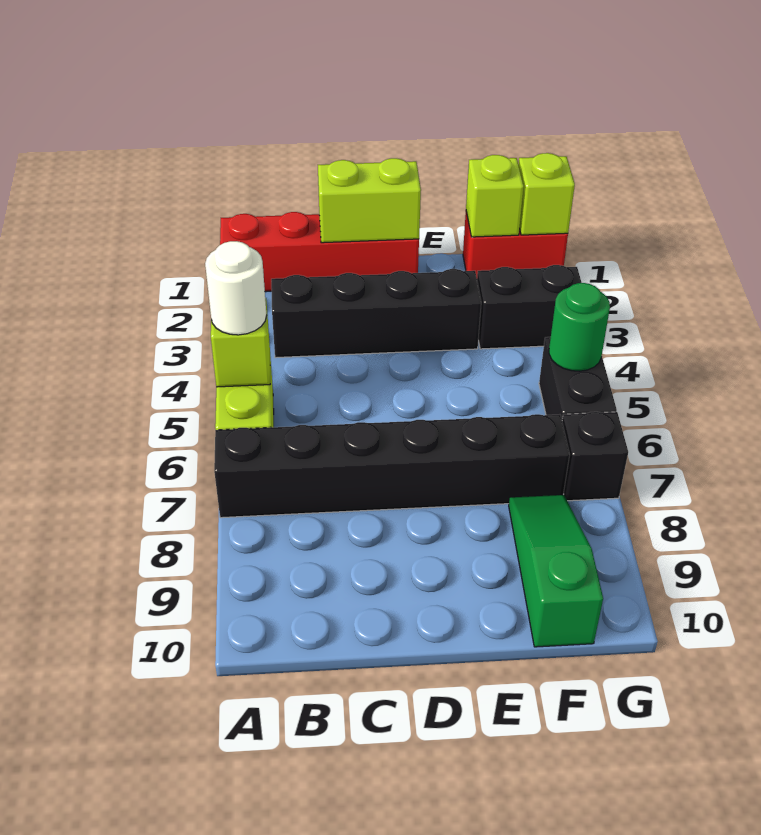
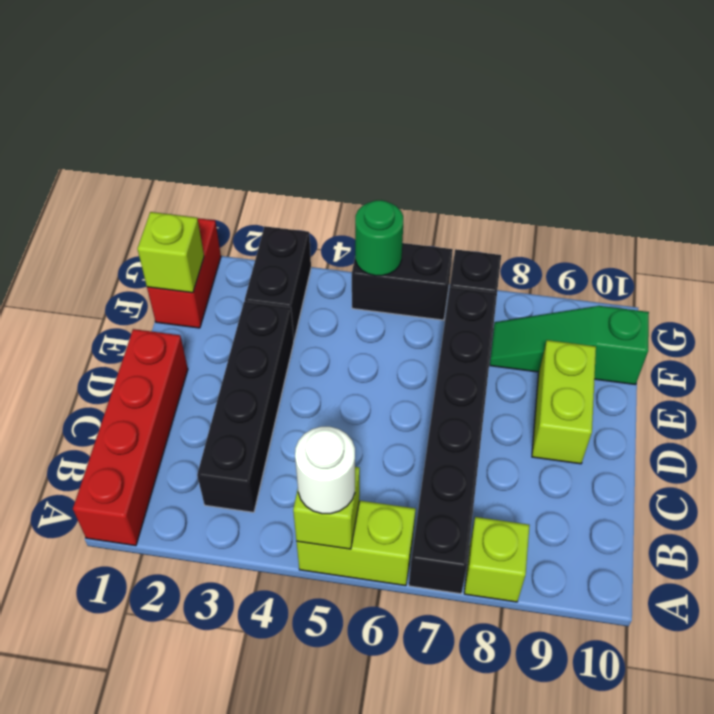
lime brick C1:D1 level 2 -> lime brick D9:E9 level 1
lime brick G1 level 2 -> lime brick A8 level 1

